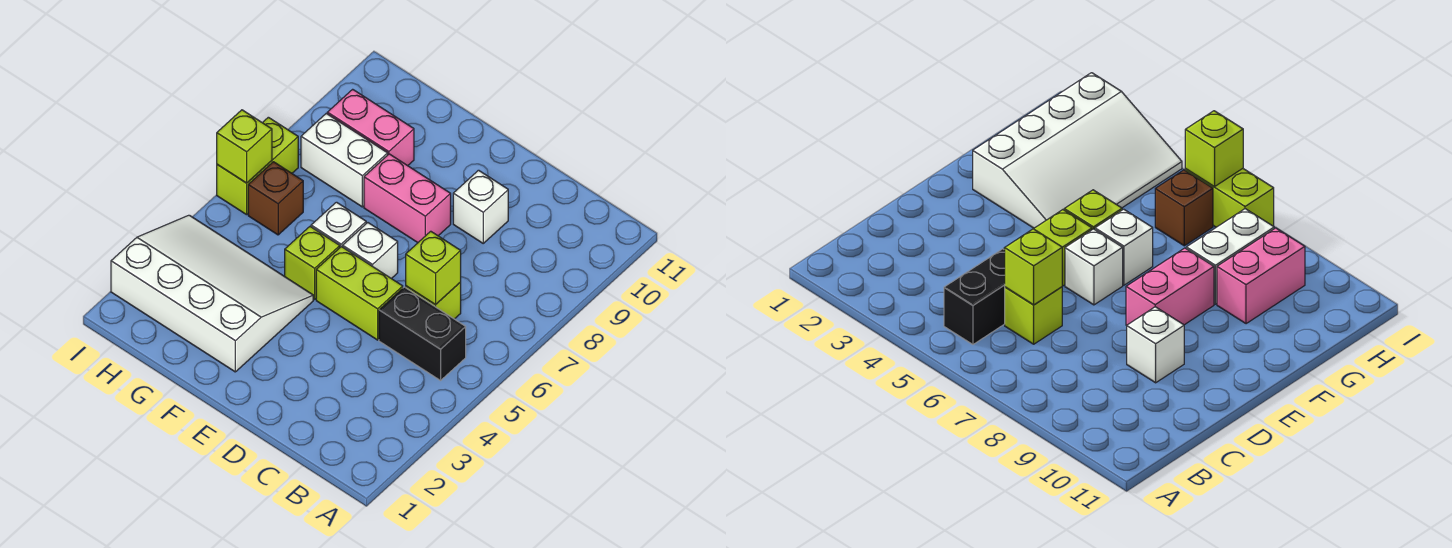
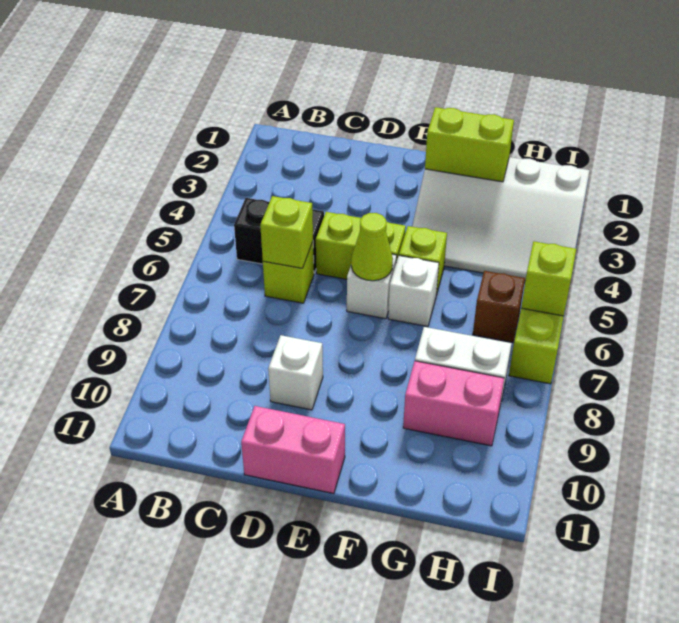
none -> lime cone E6 level 2
pink brick E8:F8 level 1 -> pink brick D11:E11 level 1
none -> lime brick F2:G2 level 2

